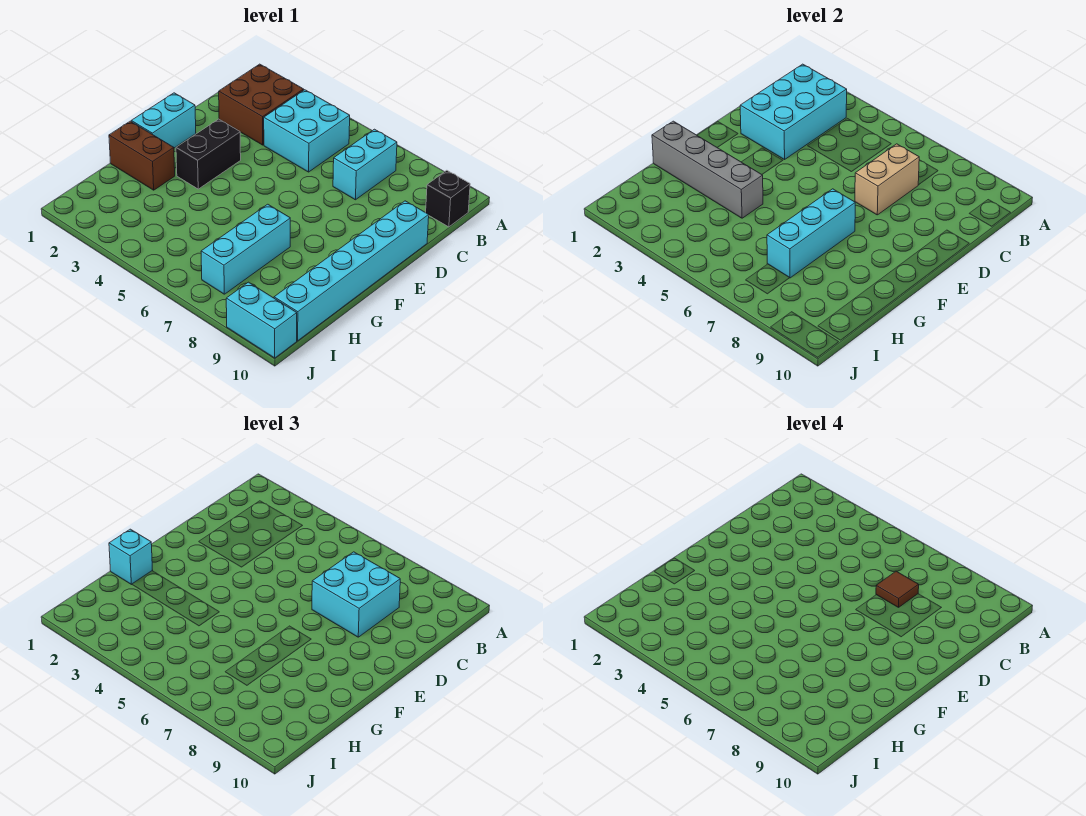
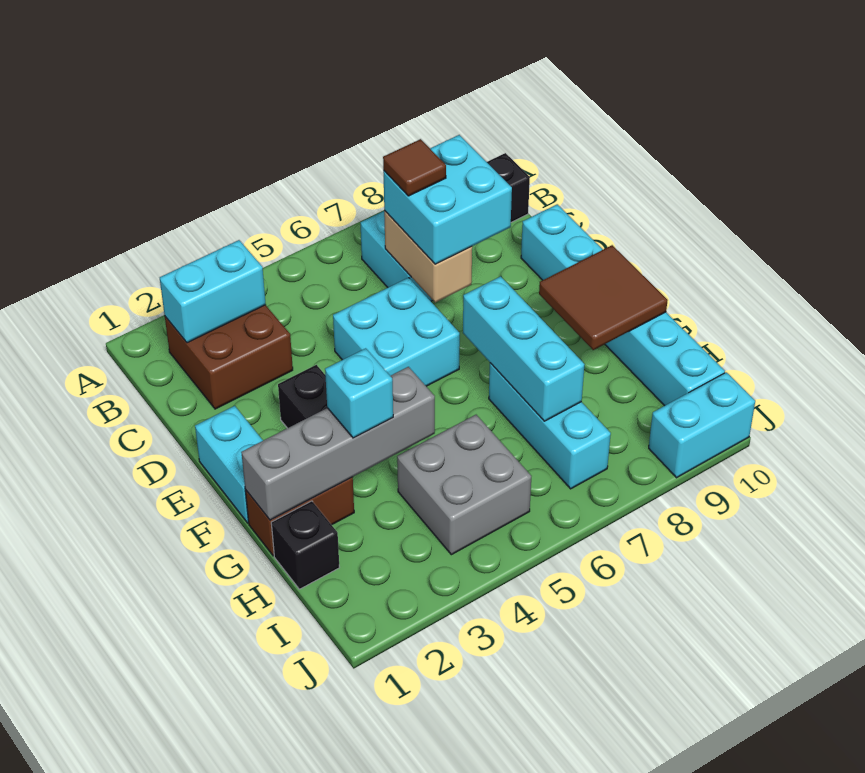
cyan brick B2:D3 level 2 -> cyan brick B2:B3 level 2
cyan brick B4:C5 level 1 -> cyan brick D5:E6 level 1
none -> brown tile F9:G10 level 2
cyan brick G1 level 3 -> cyan brick G3 level 3
none -> black brick H1 level 1
none -> grey brick H4:I5 level 1

